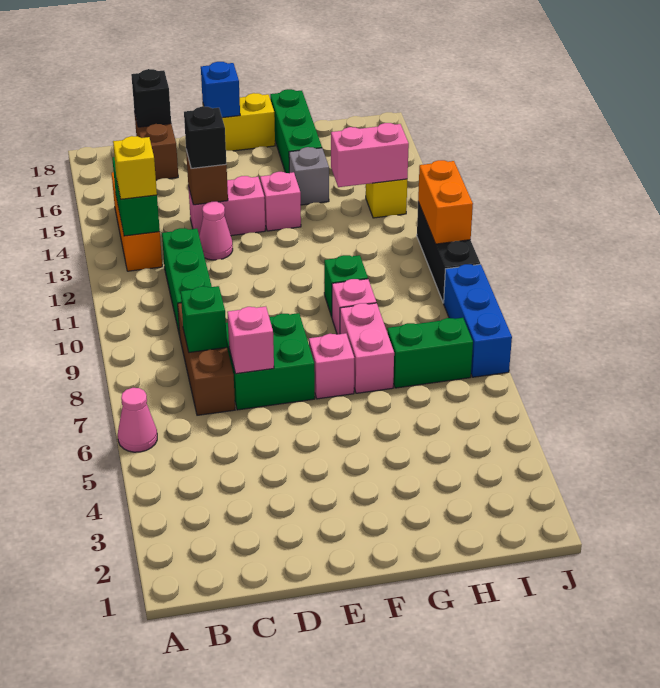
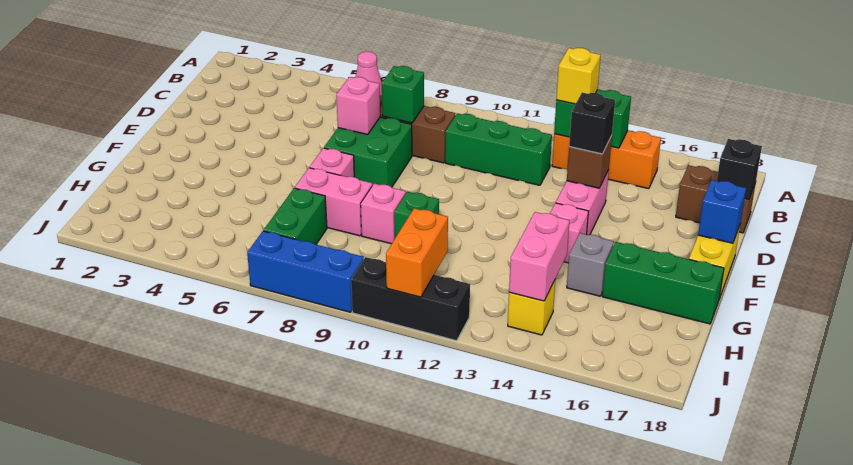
pink cone D13 level 1 -> none
orange brick J11:J12 level 2 -> orange brick I11:J11 level 2

